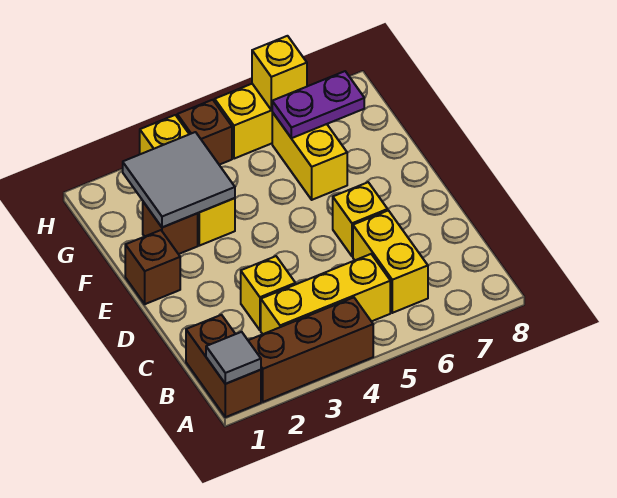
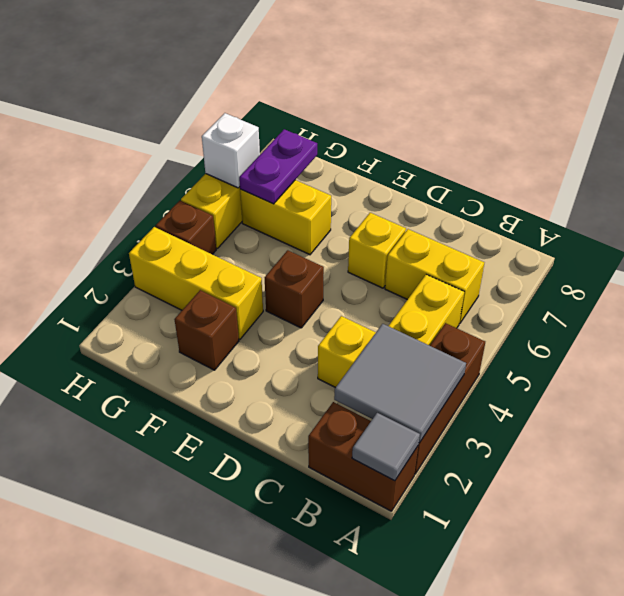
brown brick E1 level 1 -> brown brick E4 level 1
grey tile F2:G3 level 2 -> grey tile A2:B3 level 2
yellow brick H6 level 2 -> white brick H6 level 2

